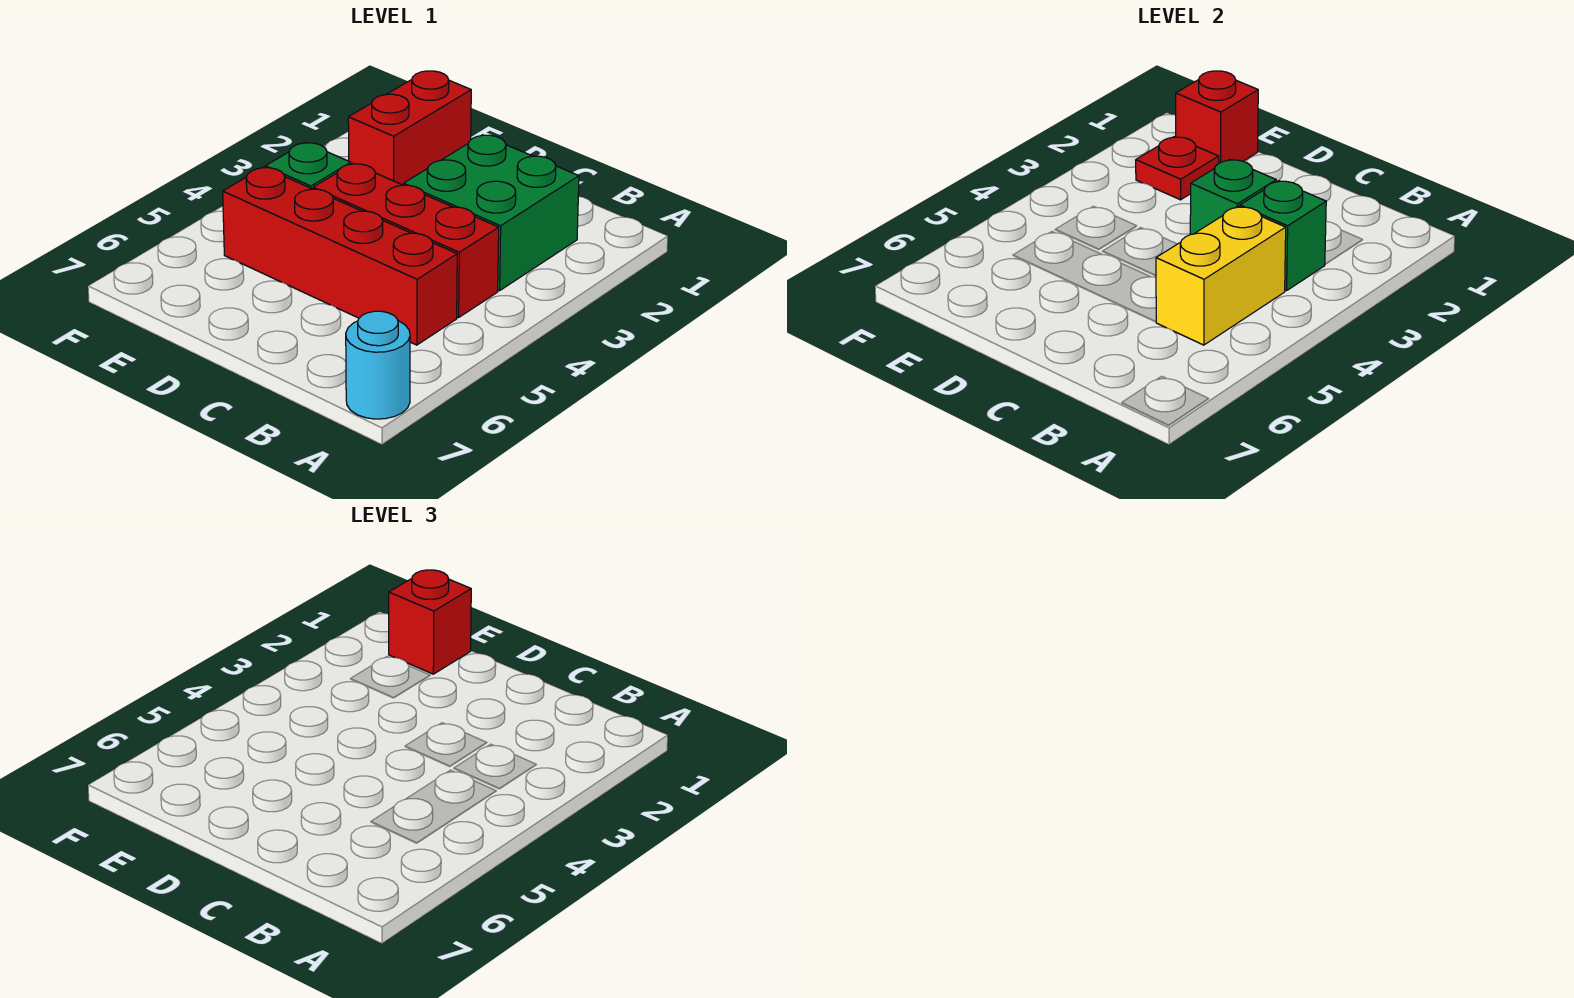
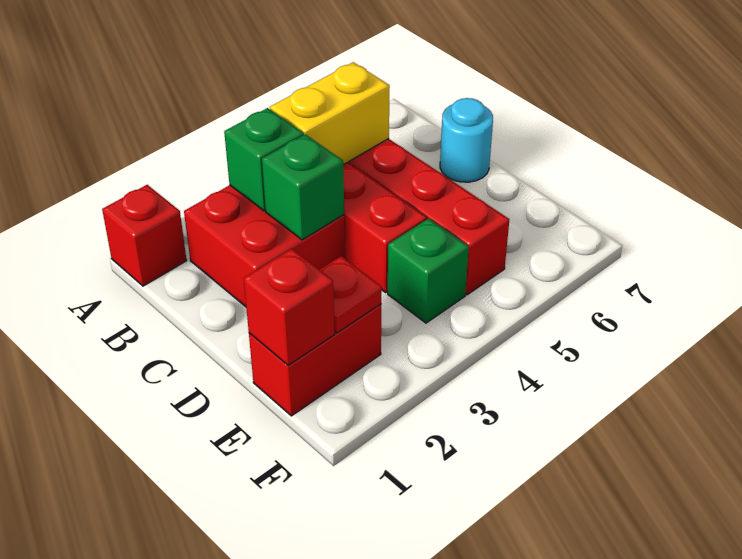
cyan round brick A7 level 1 -> cyan round brick C7 level 1
green brick B2:C3 level 1 -> red brick B2:C3 level 1
red brick E1 level 3 -> red brick A1 level 1

